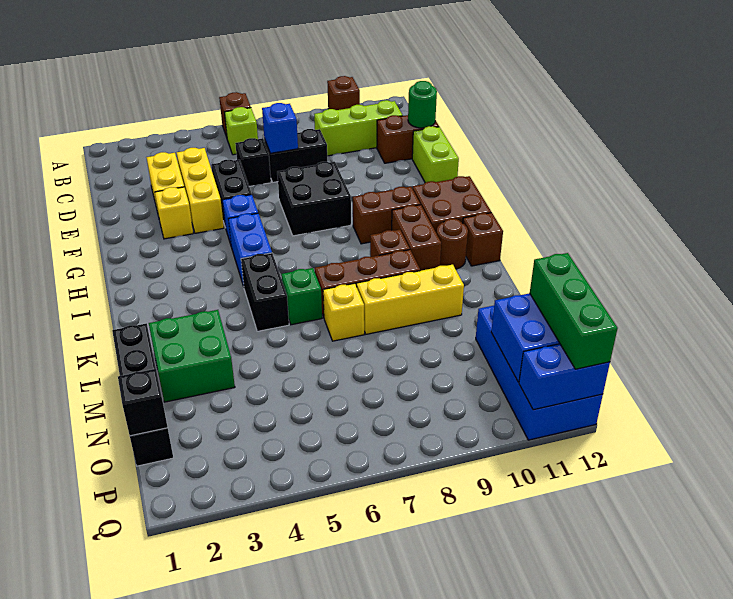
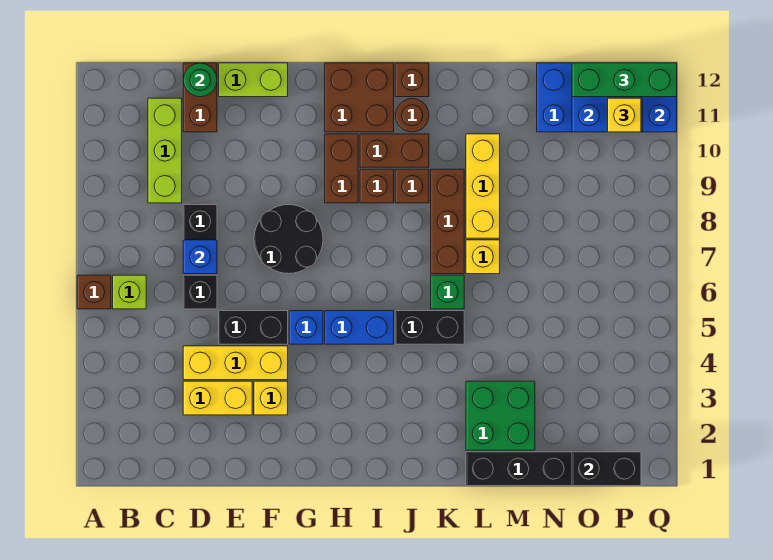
brown brick A10 level 1 -> brown brick I9 level 1
black brick F7:G8 level 1 -> black round brick F7:G8 level 1
black brick O1 level 2 -> black brick O1:P1 level 2
none -> yellow brick P11 level 3

